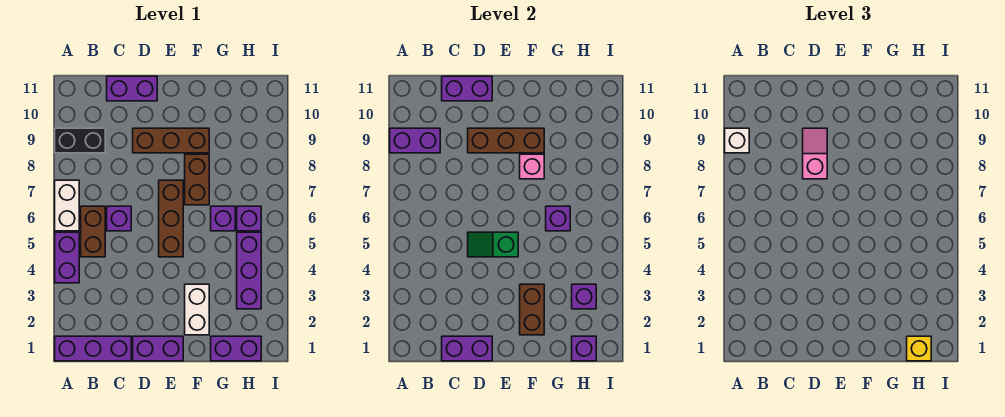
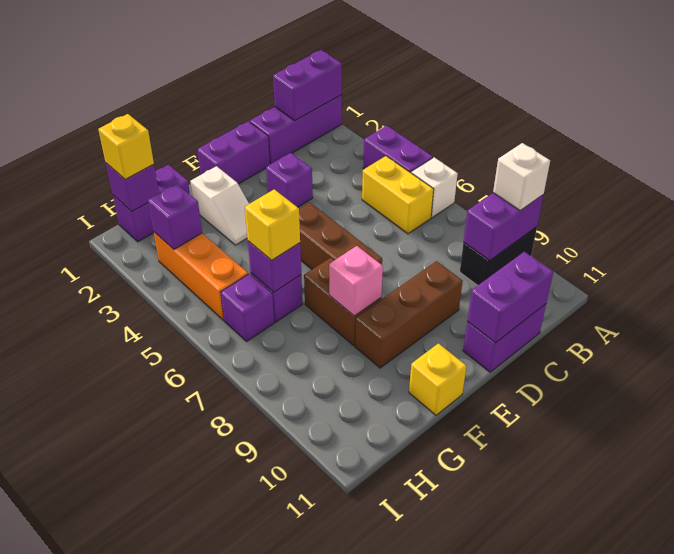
white brick A6:A7 level 1 -> white brick A6 level 1
brown brick B5:B6 level 1 -> yellow brick B5:B6 level 1
purple brick C1:D1 level 2 -> purple brick A1:B1 level 2
purple brick C6 level 1 -> purple brick D3 level 1
green slope D5:E5 level 2 top E -> none
pink slope D8:D9 level 3 top 8 -> none
brown brick D9:F9 level 2 -> none
white brick F2:F3 level 1 -> white slope F2:F3 level 1 top 2
brown brick F2:F3 level 2 -> none
none -> yellow brick F11 level 1
none -> yellow brick G6 level 3
purple brick H3:H5 level 1 -> orange brick H3:H5 level 1

